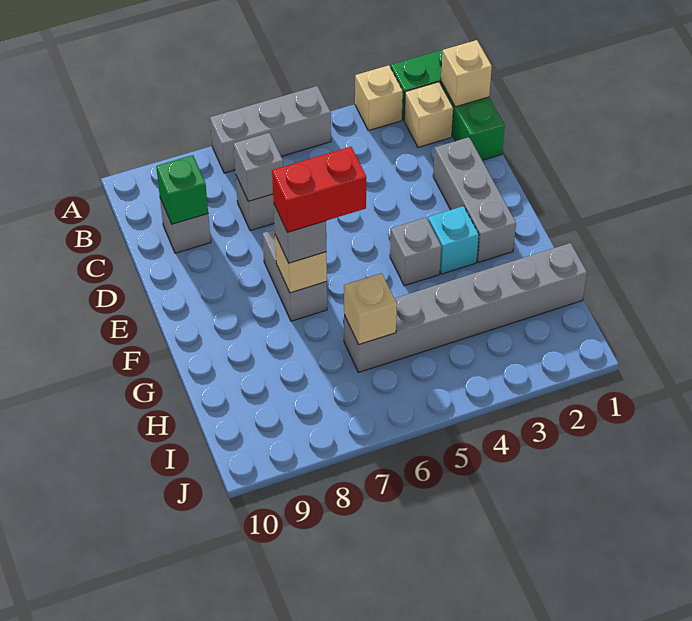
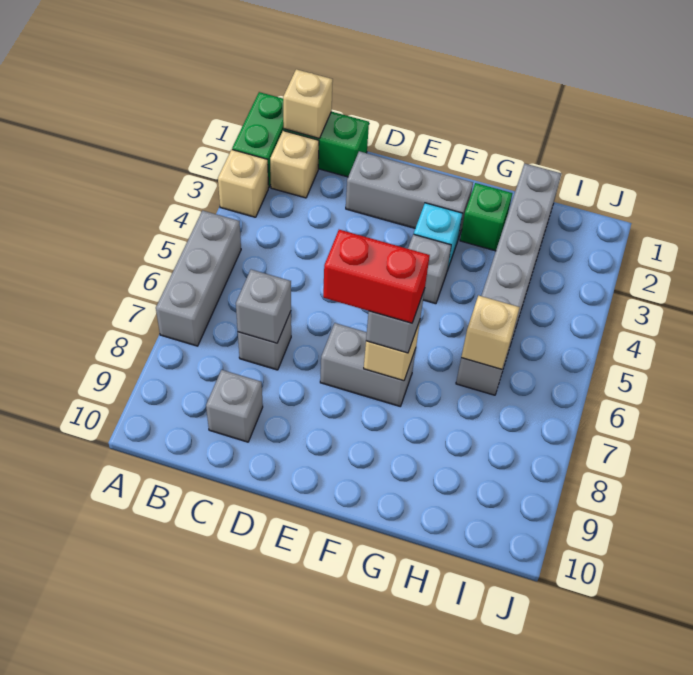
green brick C9 level 2 -> green brick G2 level 1
red brick F6:F7 level 4 -> red brick E7:F7 level 4

